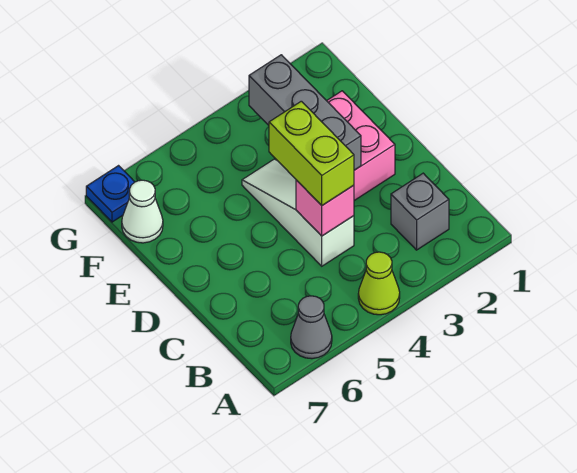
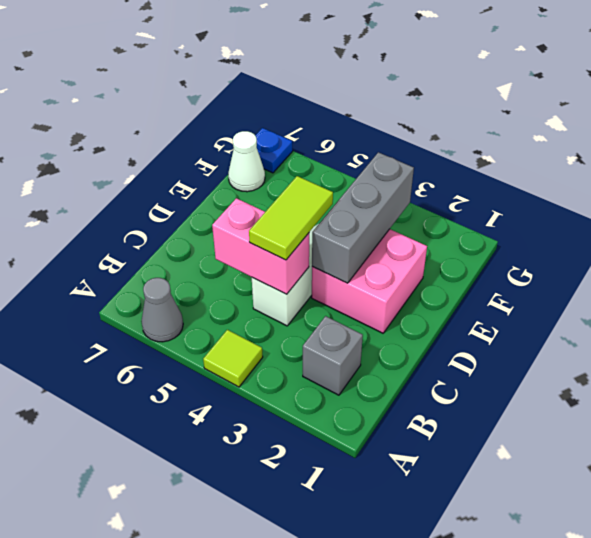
lime cone A4 level 1 -> lime tile A4 level 1
pink brick C4 level 2 -> pink brick C4:C5 level 2
lime brick C4:D4 level 3 -> lime tile C4:D4 level 3

